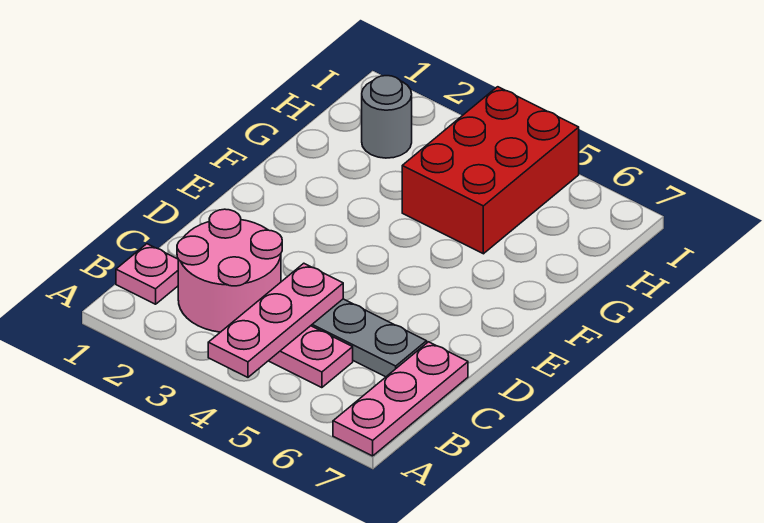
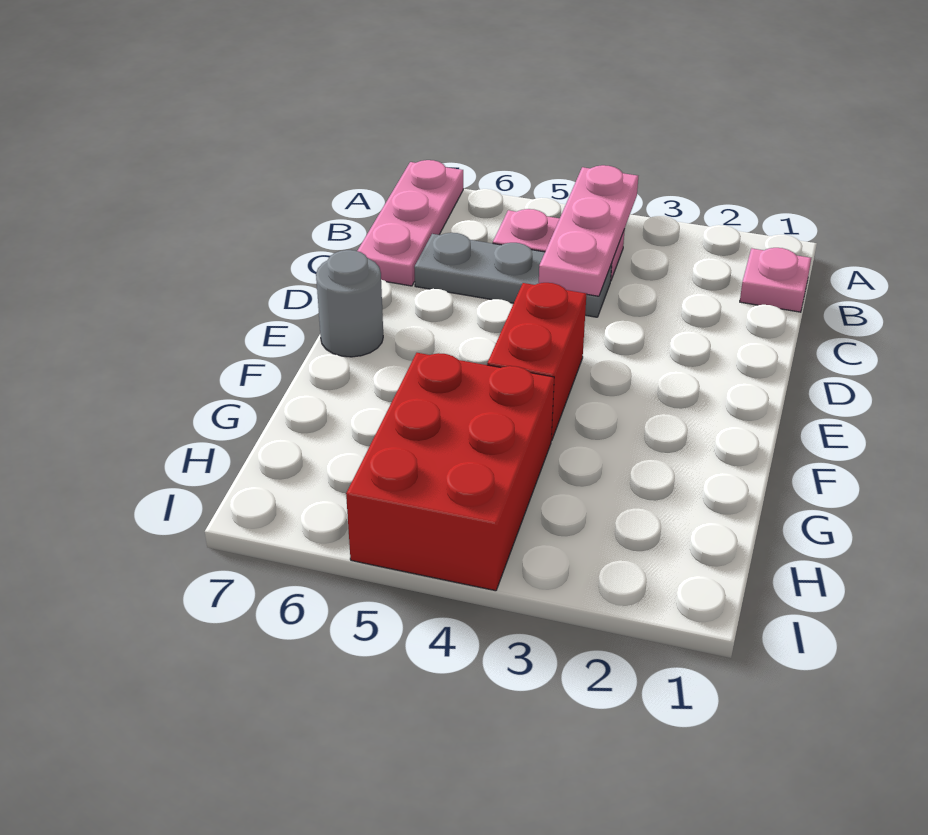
pink round brick B2:C3 level 1 -> none
none -> red brick E4:F4 level 1
grey round brick H2 level 1 -> grey round brick E7 level 1

